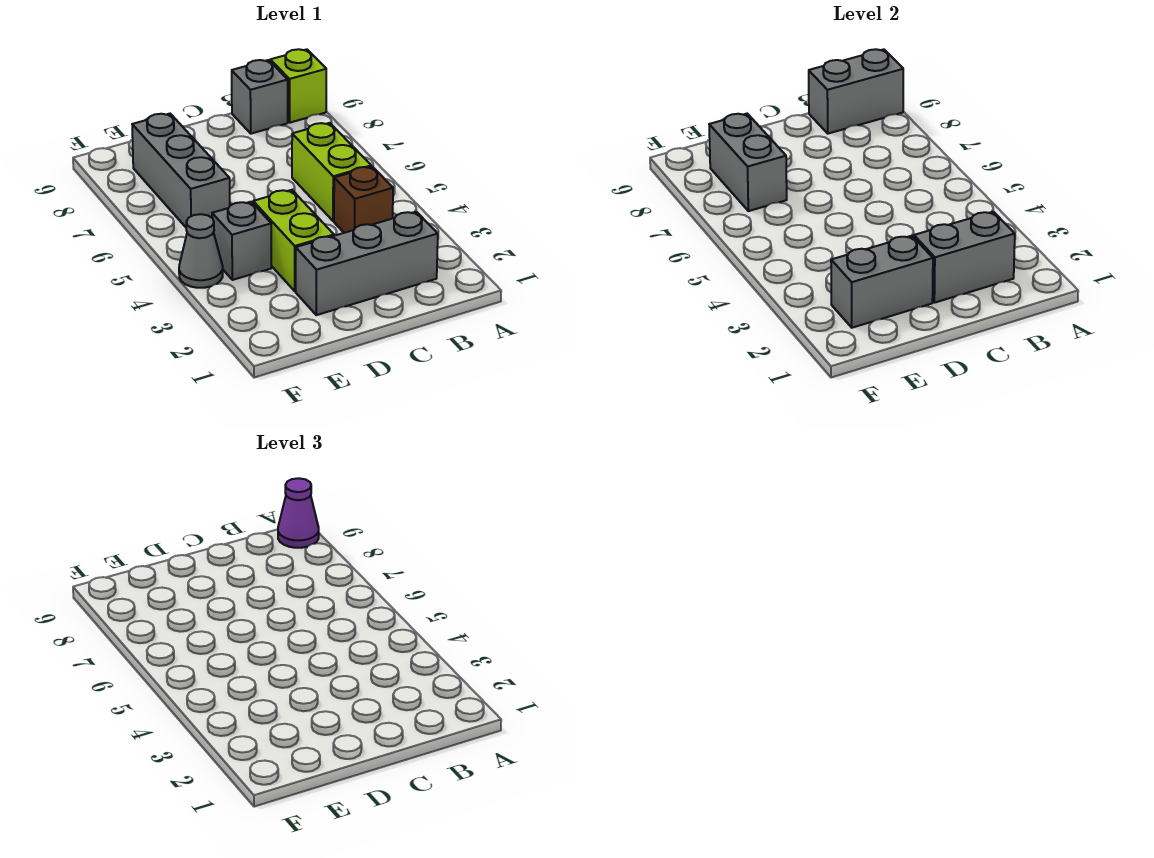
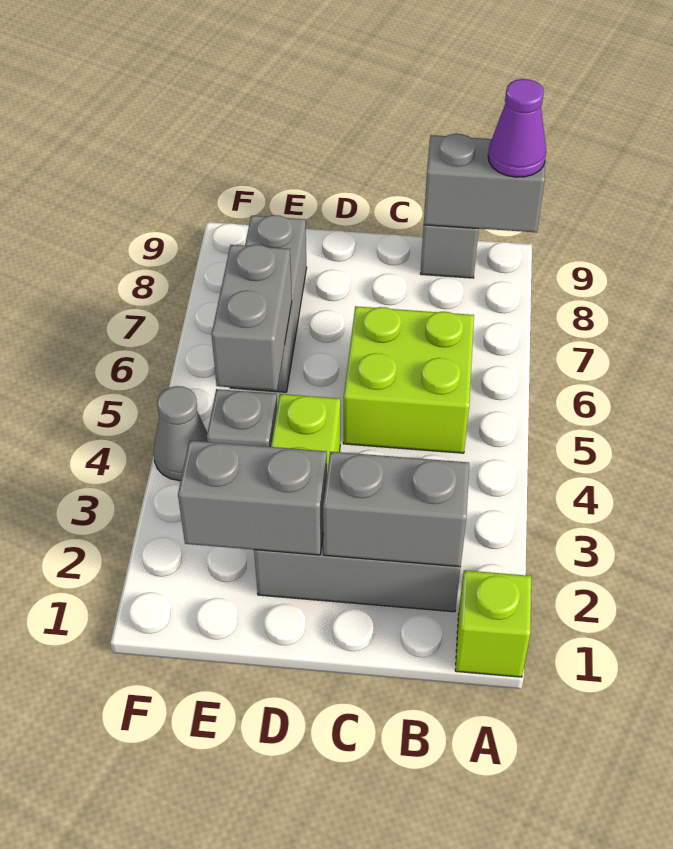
lime brick A9 level 1 -> lime brick A1 level 1
brown brick B4 level 1 -> none
lime brick B5:B6 level 1 -> lime brick B5:C6 level 1
grey brick E7:E8 level 2 -> grey brick E5:E6 level 2

